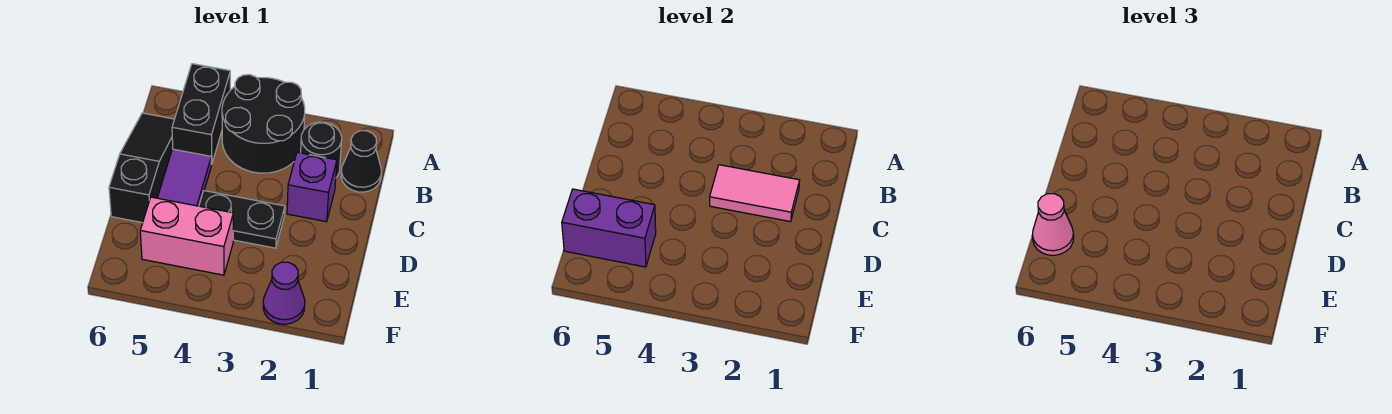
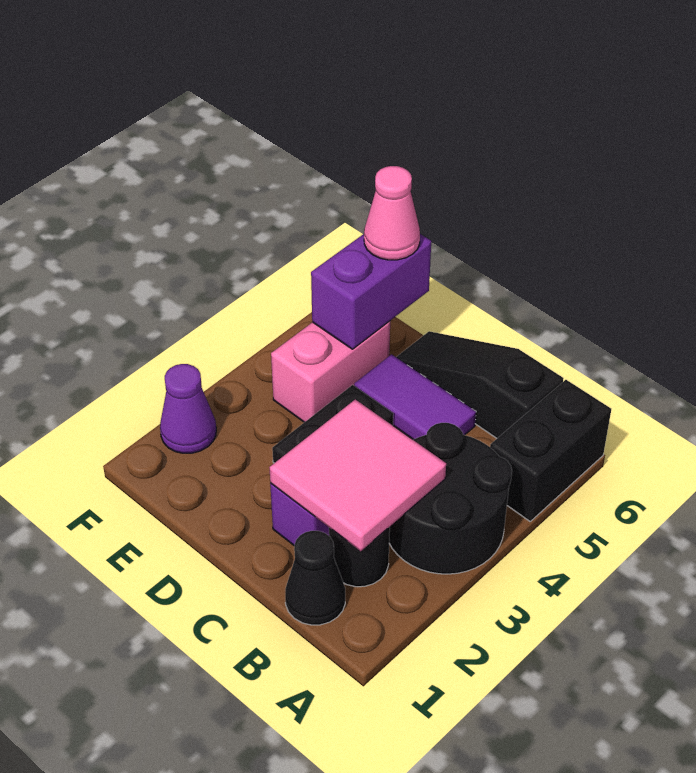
black brick A5:B5 level 1 -> black brick A5:A6 level 1
black slope B6:D6 level 1 top D -> black slope B6:D6 level 1 top B
pink tile C2:C3 level 2 -> pink tile B2:C3 level 2

